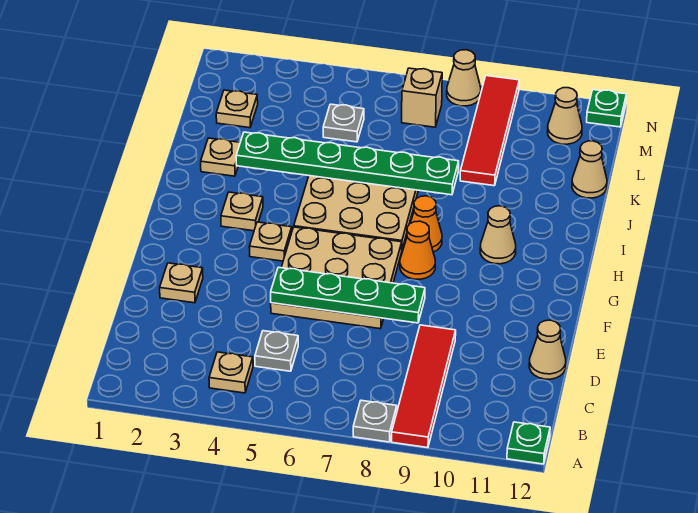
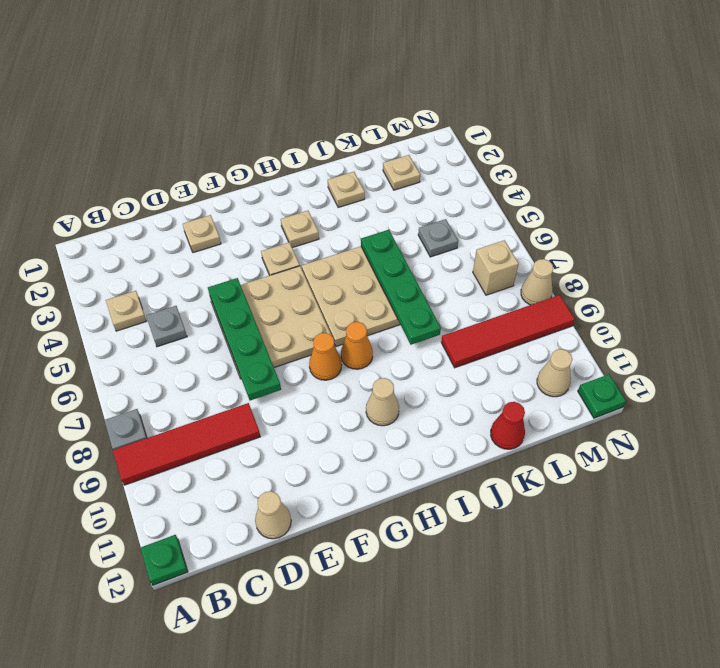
green plate J3:J8 level 2 -> green plate J5:J8 level 2
tan cone K12 level 1 -> red cone K12 level 1

